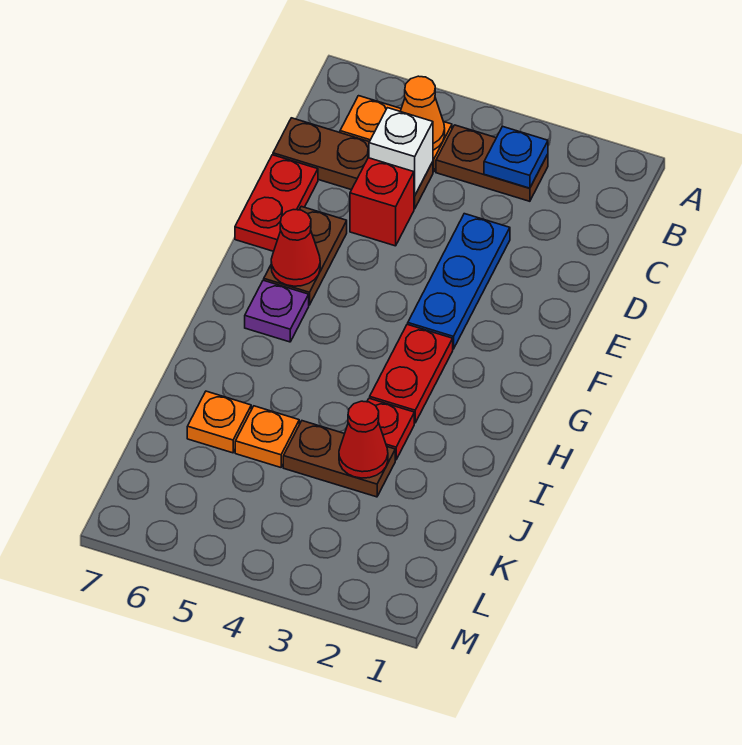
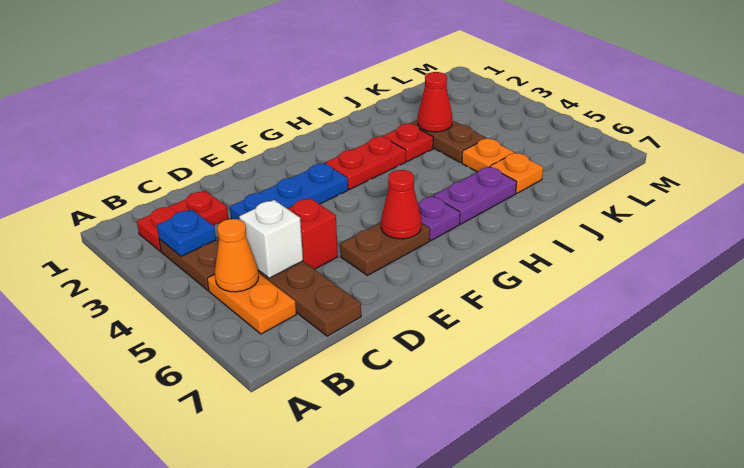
red plate D7:E7 level 1 -> red plate B2:C2 level 1
none -> purple plate H6:I6 level 1

